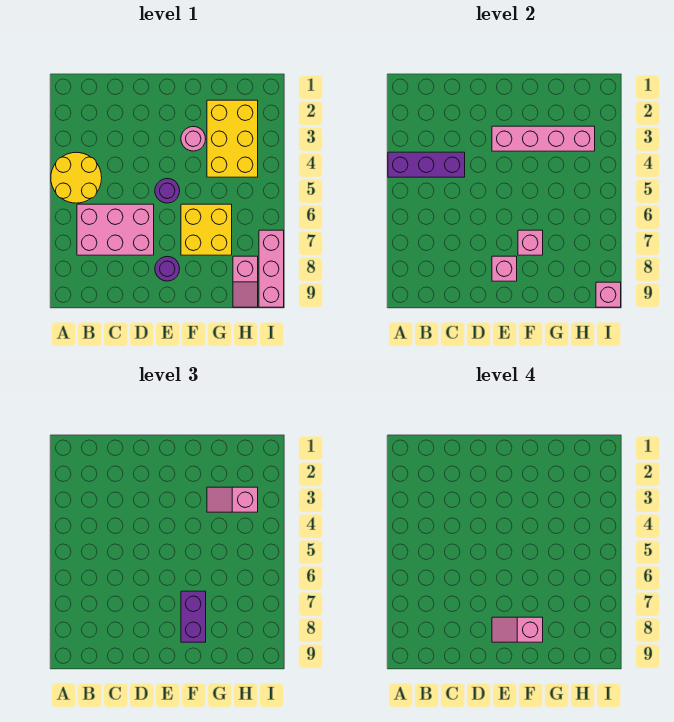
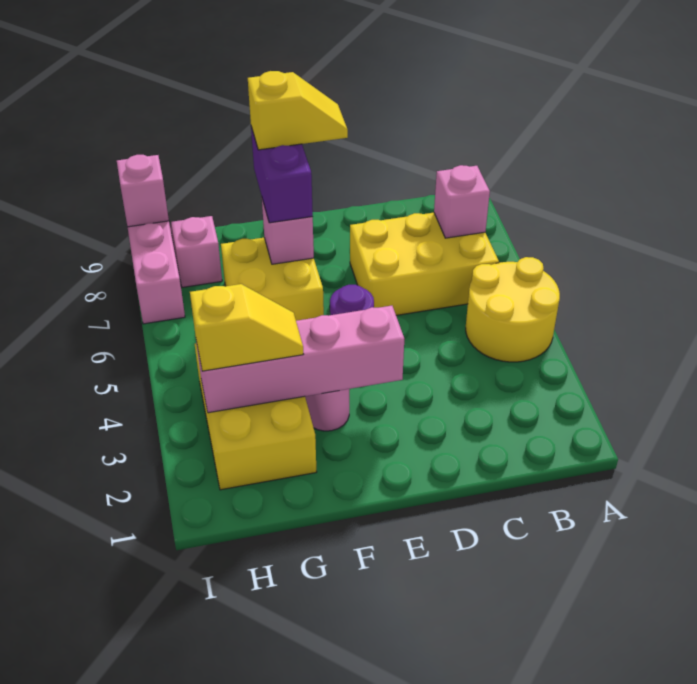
purple brick A4:C4 level 2 -> none
pink brick B6:D7 level 1 -> yellow brick B6:D7 level 1
purple round brick E8 level 1 -> none
pink brick E8 level 2 -> pink brick B7 level 2
pink slope E8:F8 level 4 top F -> yellow slope E8:F8 level 4 top F
pink slope G3:H3 level 3 top H -> yellow slope G3:H3 level 3 top H

